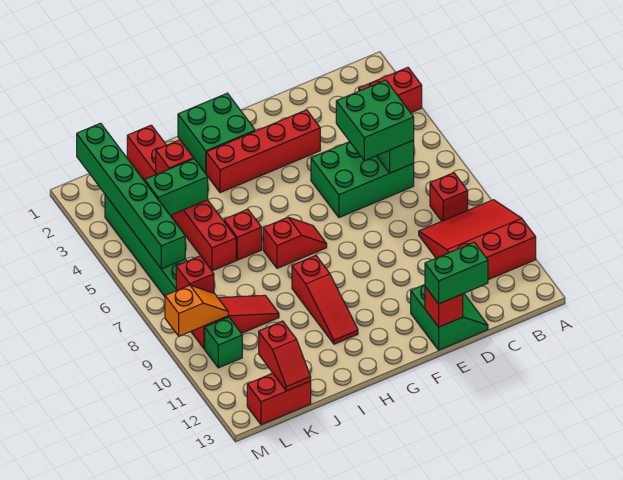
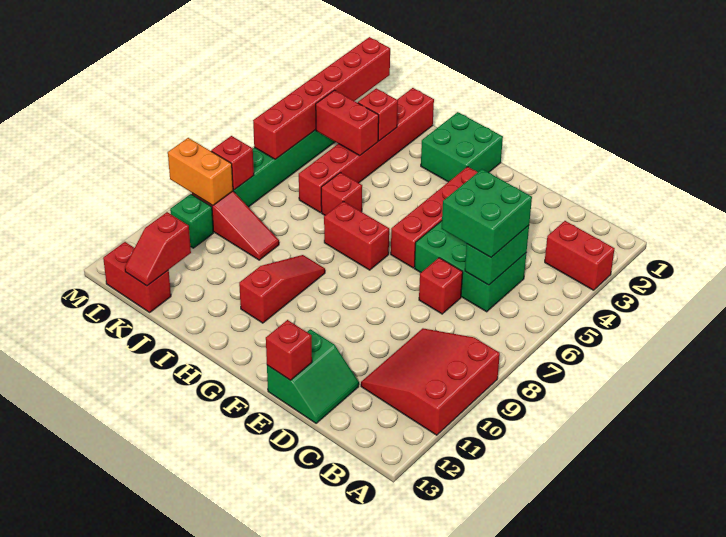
red slope A9:C11 level 1 top 11 -> red slope A9:C11 level 1 top A
red brick B8 level 1 -> red brick D7 level 1
green brick D13:E13 level 3 -> none
red brick E3:H3 level 1 -> red brick F3:F6 level 1
red slope G7:H7 level 1 top H -> red brick G7:H7 level 1
red slope H9:H11 level 1 top 9 -> red slope H9:H11 level 1 top 11
green brick J4:K4 level 2 -> red brick J4:K4 level 2
green brick L1:L6 level 2 -> red brick L1:L6 level 2
orange slope L9:M9 level 2 top M -> orange brick L9:M9 level 2

